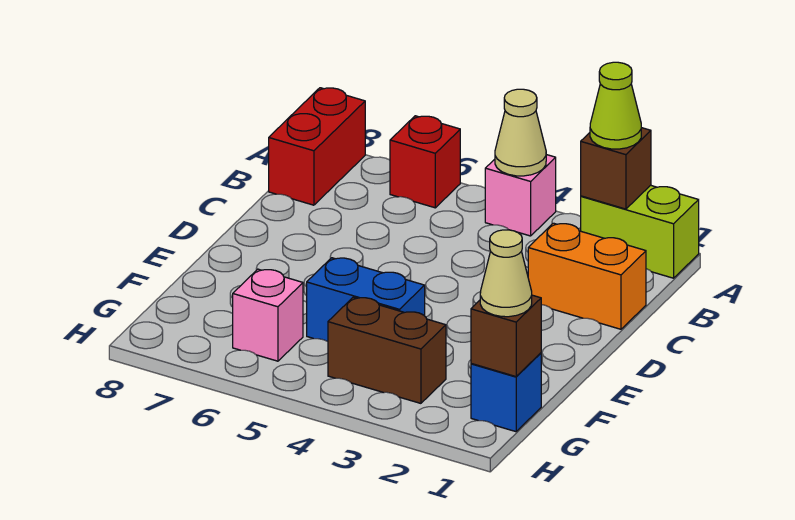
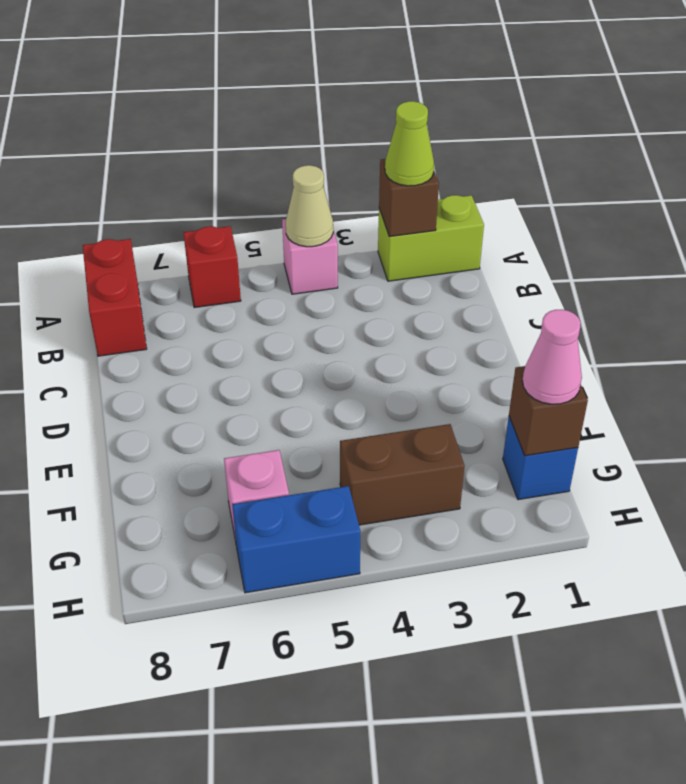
orange brick C1:C2 level 1 -> none
blue brick F4:F5 level 1 -> blue brick H5:H6 level 1
tan cone G1 level 3 -> pink cone G1 level 3

